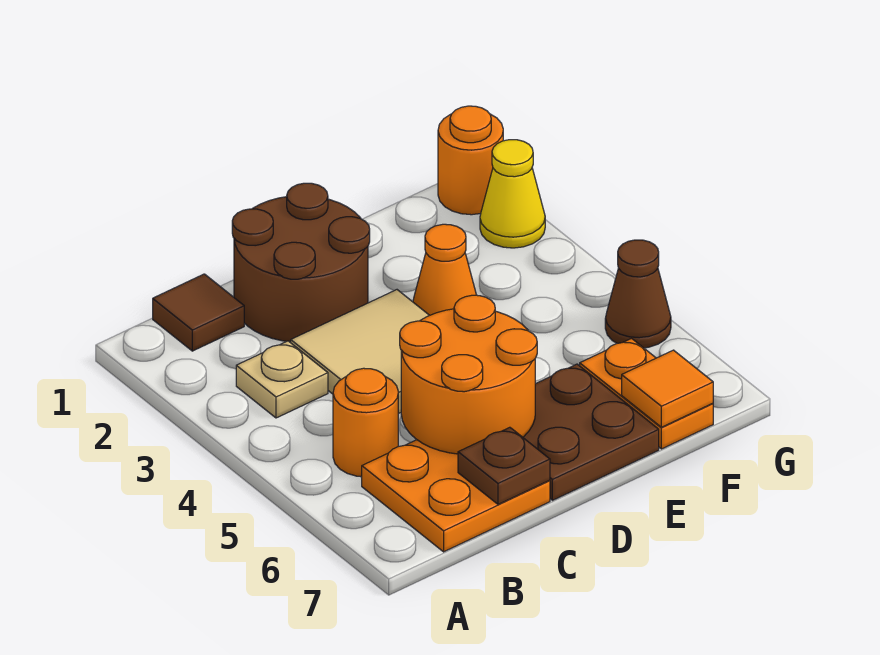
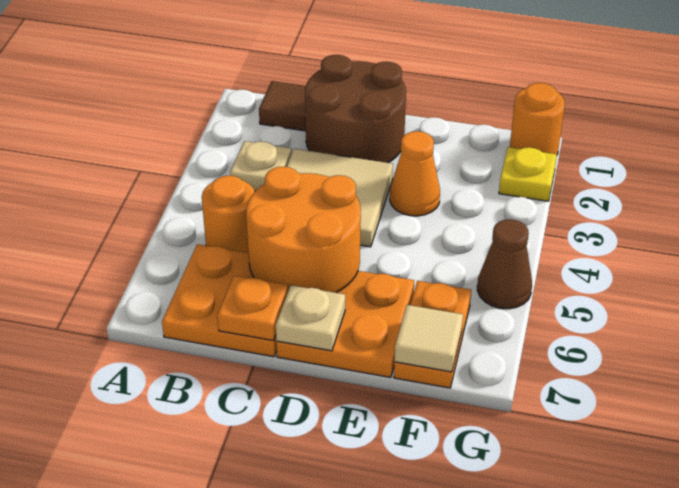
brown plate C7 level 2 -> orange plate C7 level 2
brown plate D6:E7 level 1 -> orange plate D6:E7 level 1
none -> tan plate D7 level 2
orange tile F7 level 2 -> tan tile F7 level 2
yellow cone G2 level 1 -> yellow plate G2 level 1

